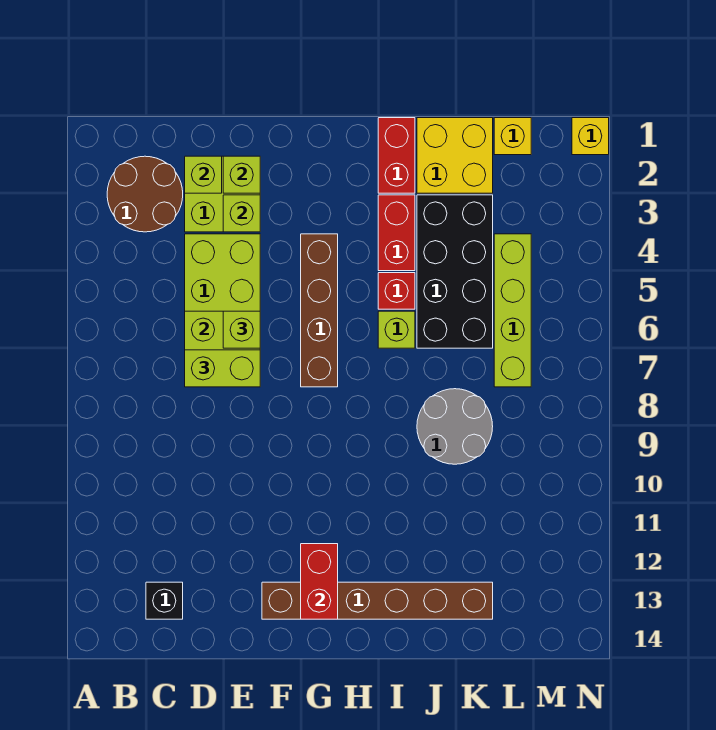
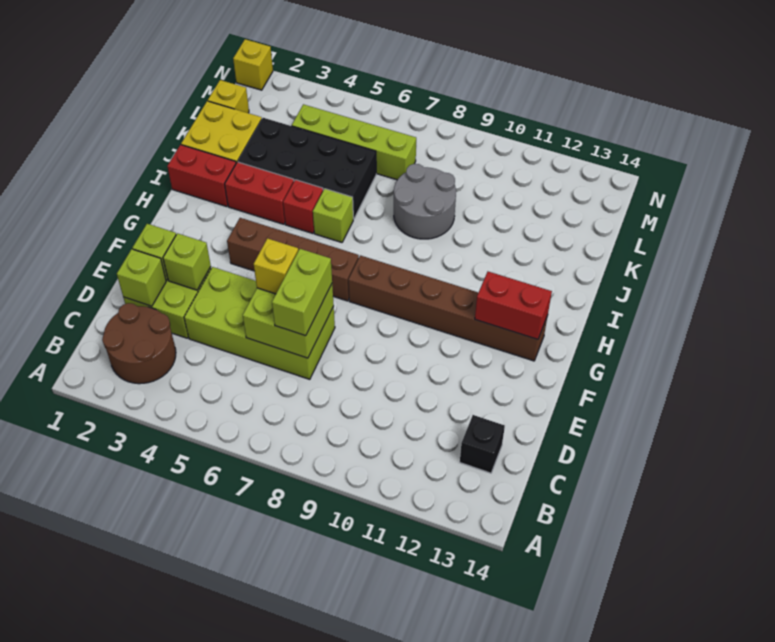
lime brick E6 level 3 -> yellow brick E6 level 3
brown brick F13:K13 level 1 -> brown brick G8:G13 level 1

